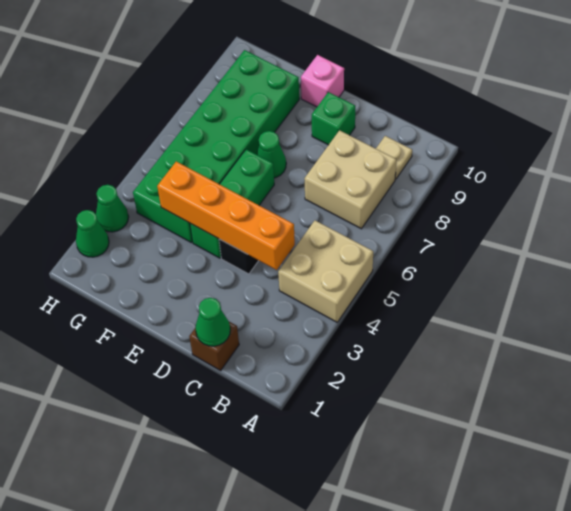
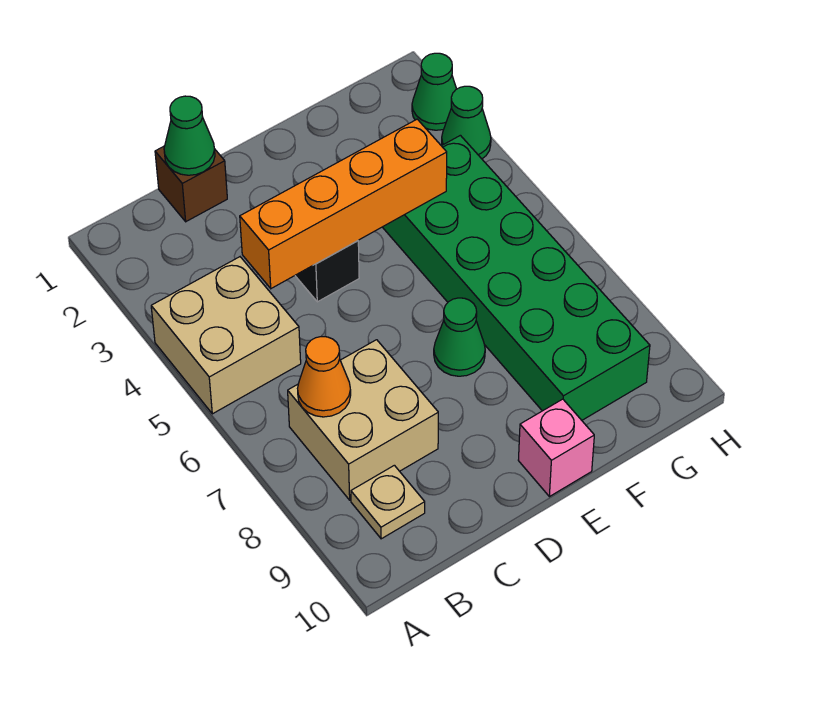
none -> orange cone B7 level 2
green brick D9 level 1 -> none
green brick E4:E6 level 1 -> none

